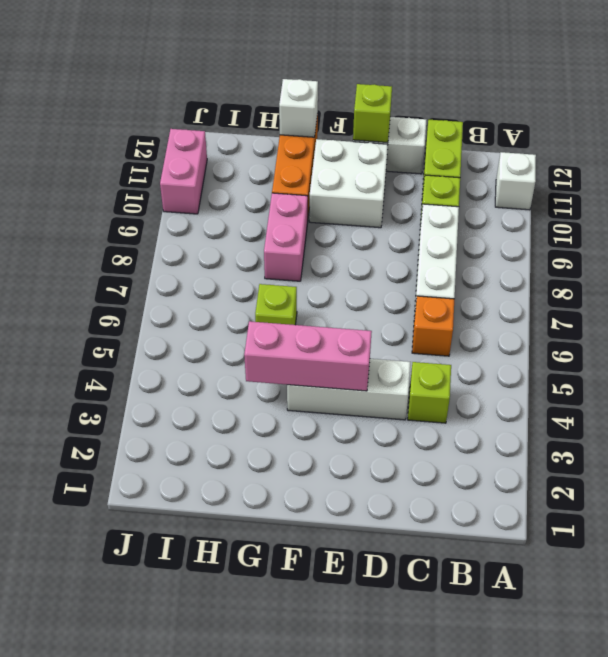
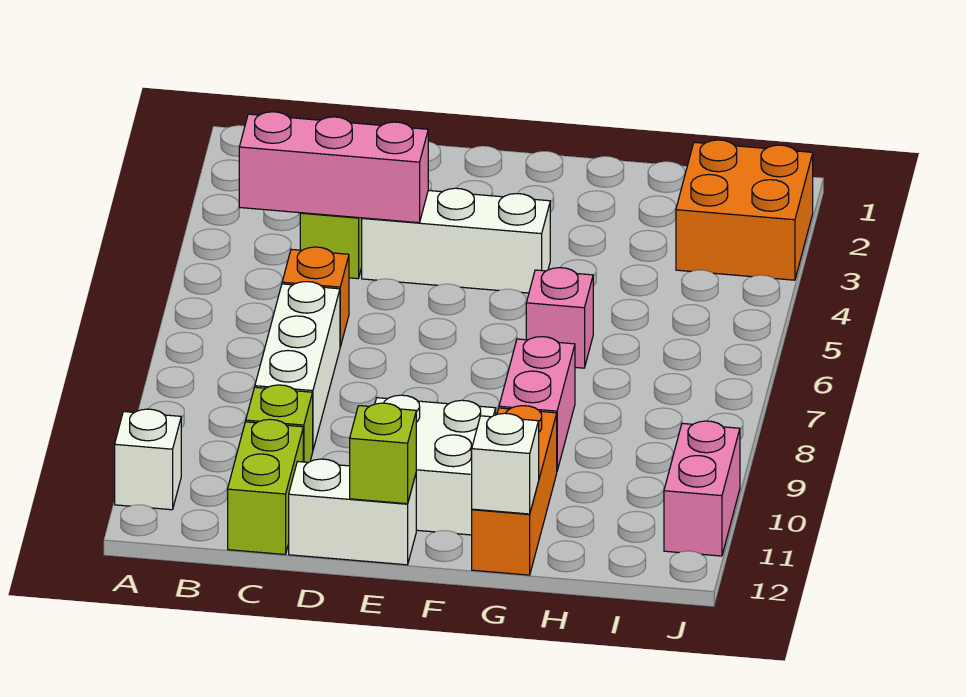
pink brick E4:G4 level 2 -> pink brick B4:D4 level 2
lime brick G6 level 1 -> pink brick G6 level 1
none -> orange brick I2:J3 level 1

